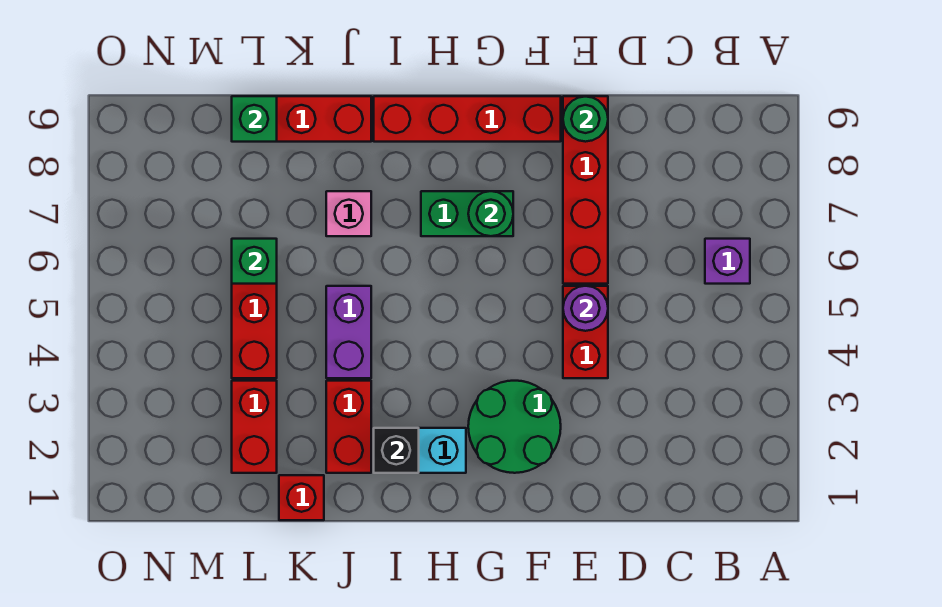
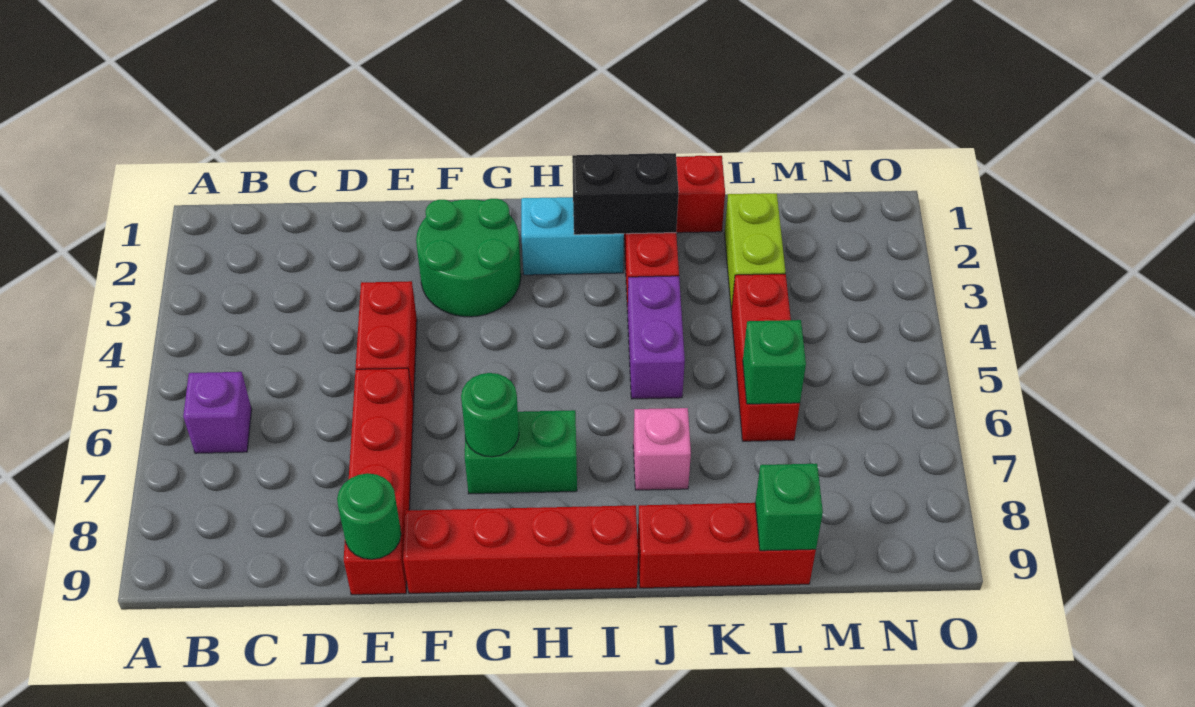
purple round brick E5 level 2 -> none
black brick I2 level 2 -> black brick I2:J2 level 2
red brick L2:L3 level 1 -> lime brick L2:L3 level 1

